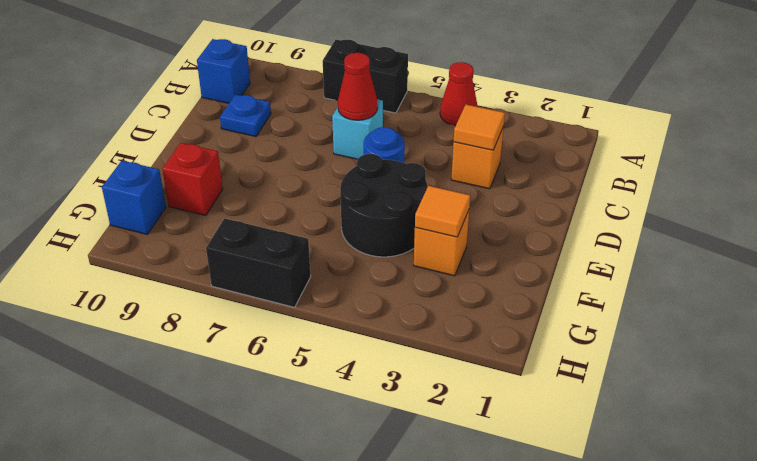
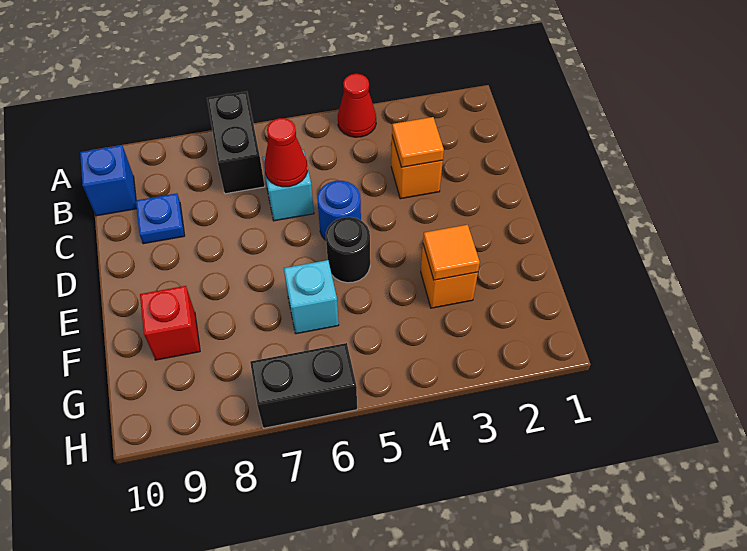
black brick A6:A7 level 1 -> black brick A7:B7 level 1
black round brick E4:F5 level 1 -> black round brick E5 level 1
none -> cyan brick F6 level 1
blue brick G10 level 1 -> none

